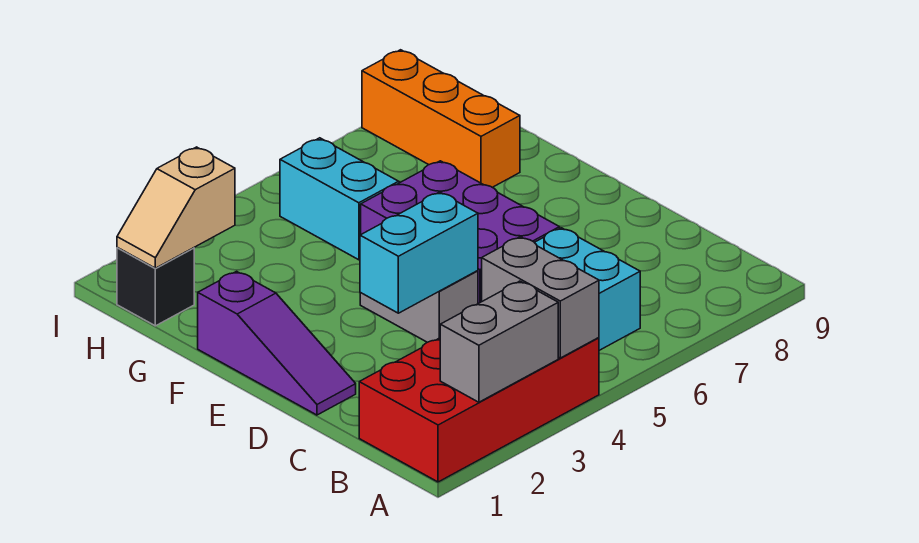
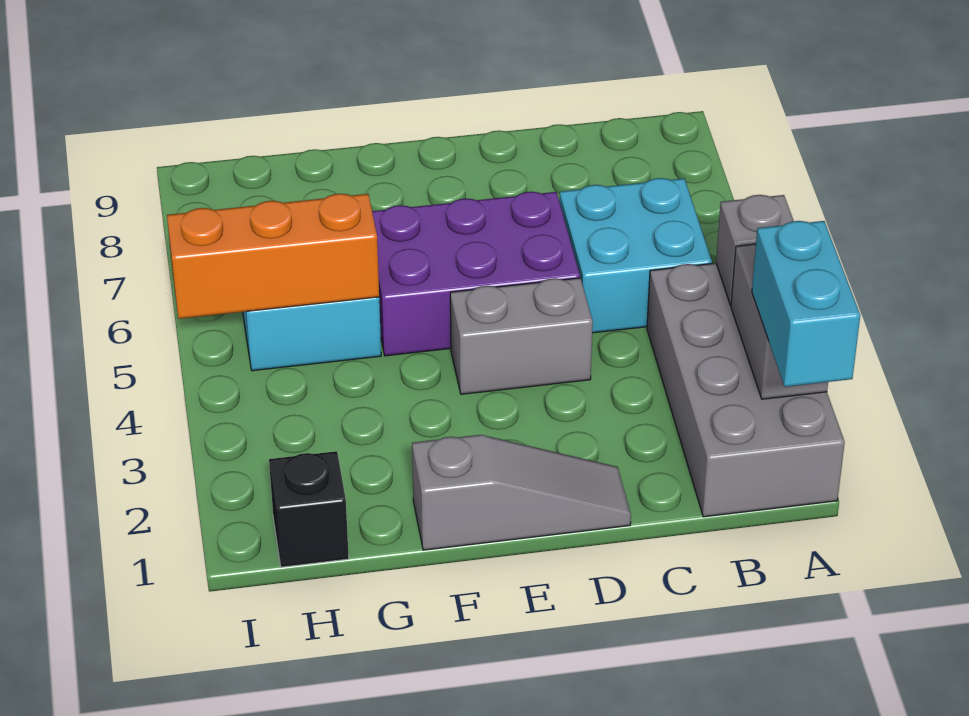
red brick A1:B4 level 1 -> grey brick A1:B4 level 1
grey brick A4:B4 level 2 -> grey brick A4 level 2
purple slope D1:F1 level 1 top F -> grey slope D1:F1 level 1 top F
cyan brick D3:D4 level 2 -> cyan brick A1:A2 level 3
orange brick G8:I8 level 1 -> orange brick G5:I5 level 2
tan slope H1:H2 level 2 top 2 -> none

